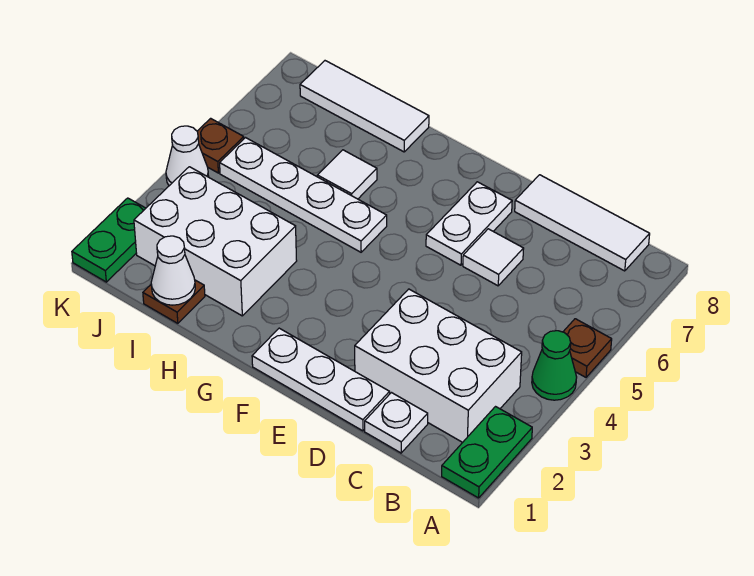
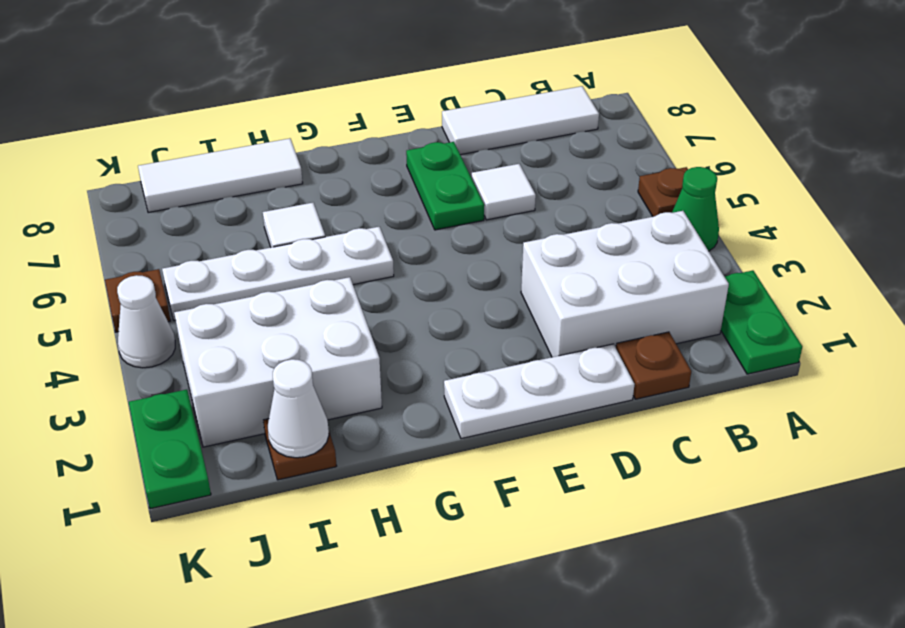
white plate C1 level 1 -> brown plate C1 level 1
white plate E6:E7 level 1 -> green plate E6:E7 level 1

